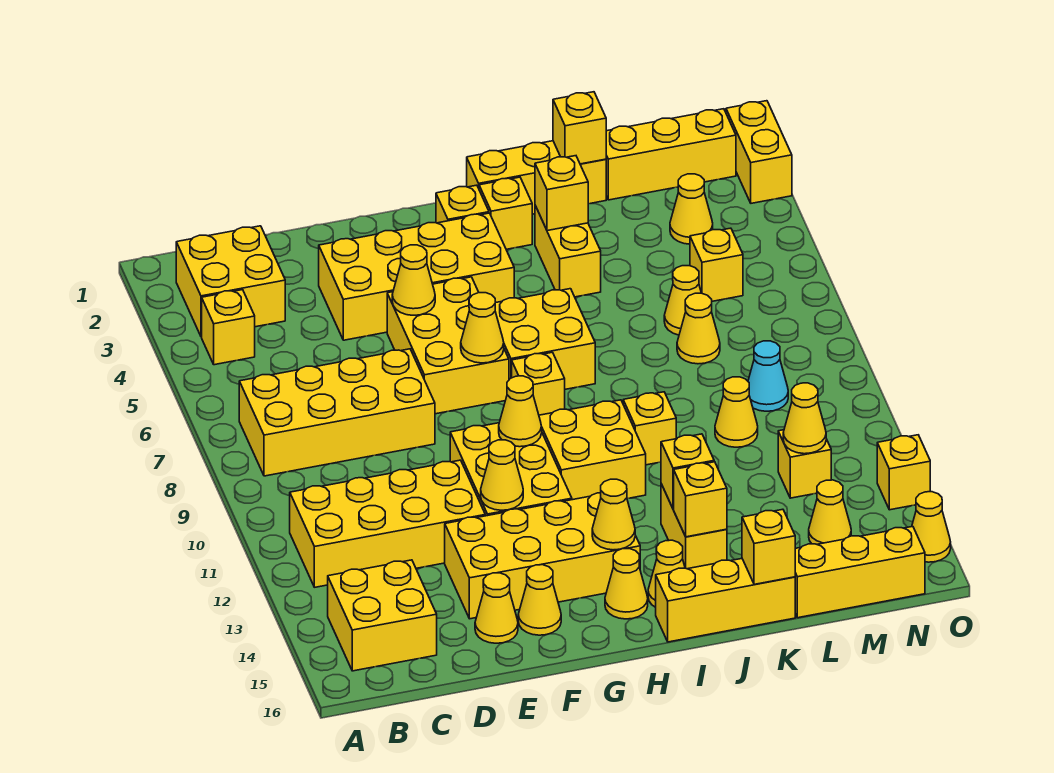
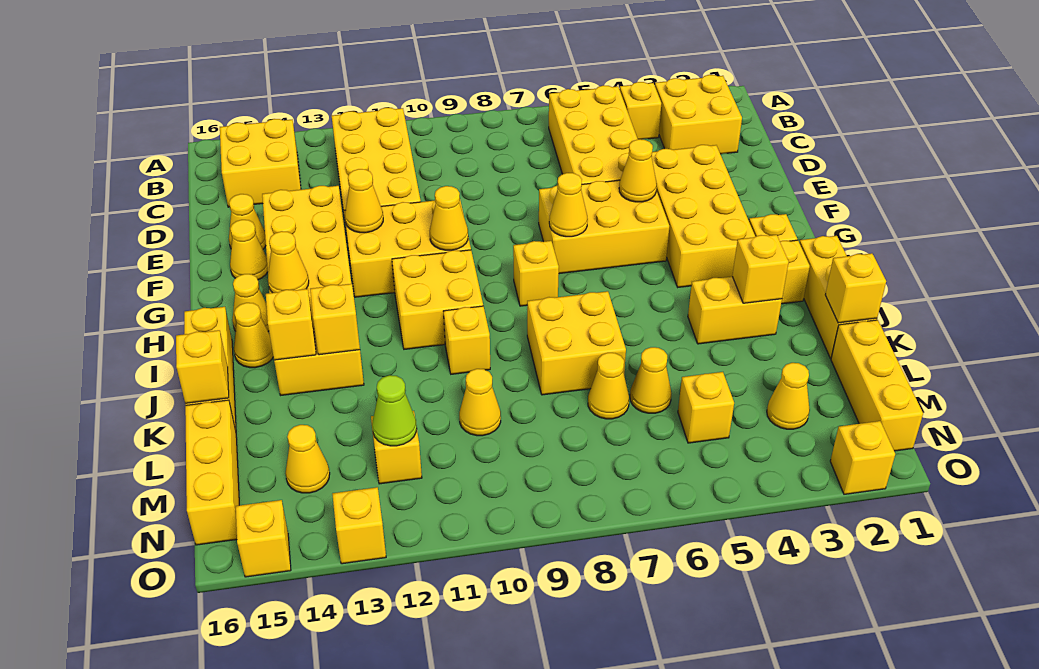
yellow brick B7:E8 level 1 -> yellow brick B5:E6 level 1
yellow brick H6:I7 level 1 -> yellow brick J7:K8 level 1
cyan cone M9 level 1 -> none
yellow cone M12 level 2 -> lime cone M12 level 2
yellow brick O1:O2 level 1 -> yellow brick O2 level 1
yellow cone O15 level 1 -> yellow brick O15 level 1

